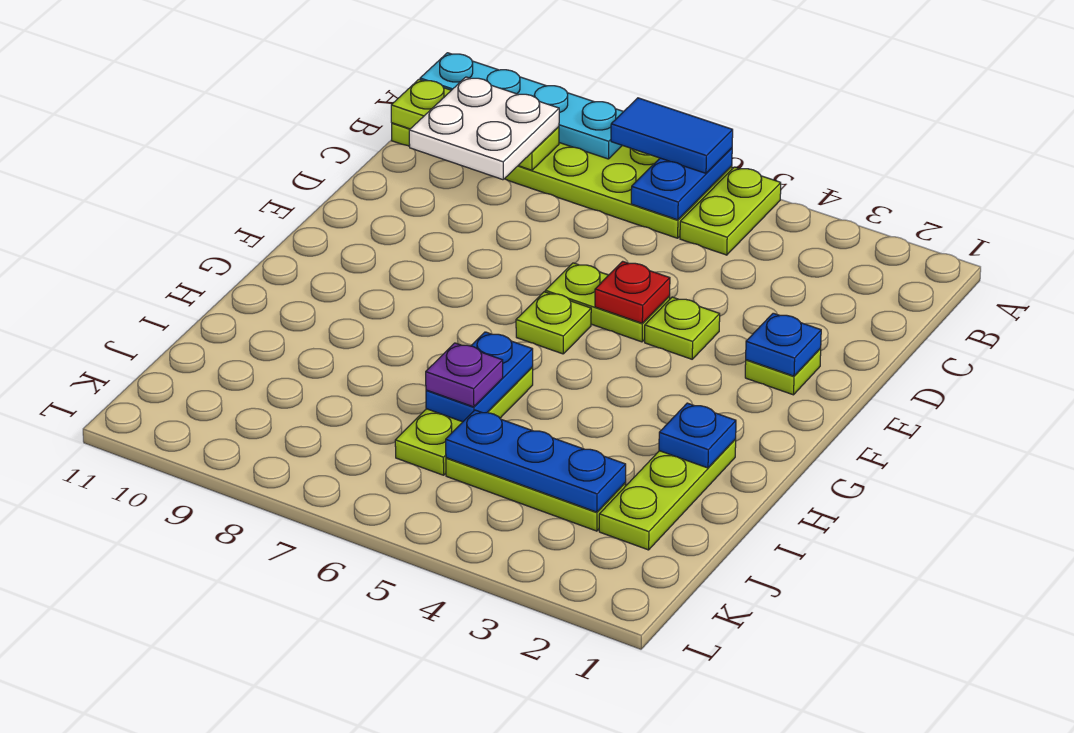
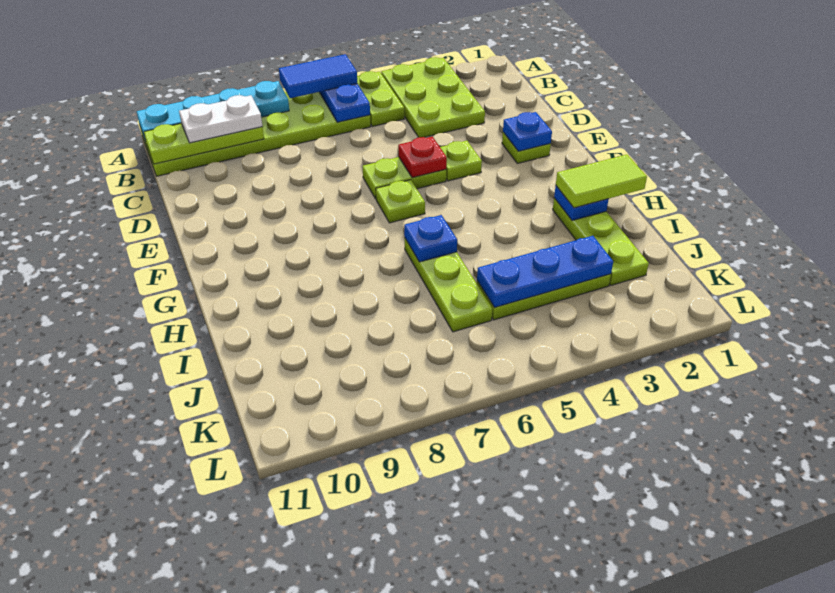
none -> lime plate A3:C4 level 1
white plate B9:C10 level 3 -> white plate B9:B10 level 3
none -> lime tile H1:H2 level 3
blue plate H6:I6 level 2 -> blue plate H6 level 2
purple plate I6 level 3 -> none

